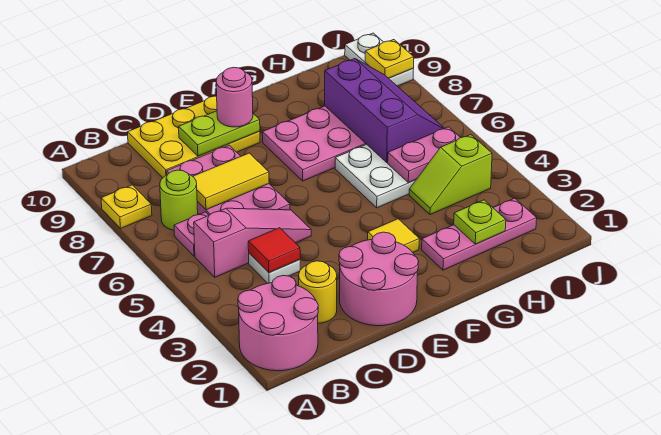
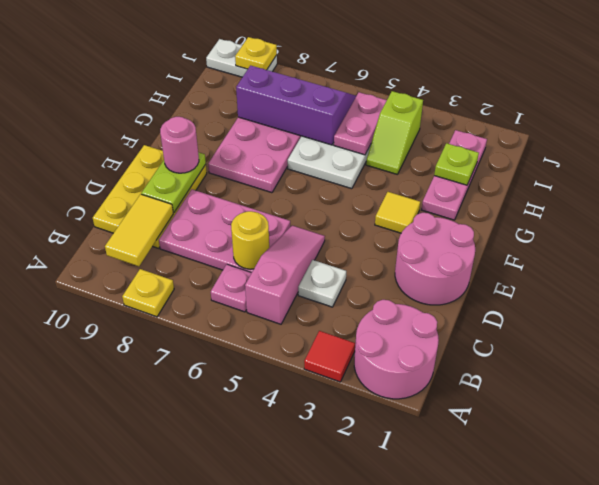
lime round brick B7 level 1 -> none
yellow round brick C2 level 1 -> yellow round brick C6 level 2
red tile C4 level 2 -> red tile A3 level 1
yellow tile C7:D7 level 2 -> yellow tile B9:C9 level 2

